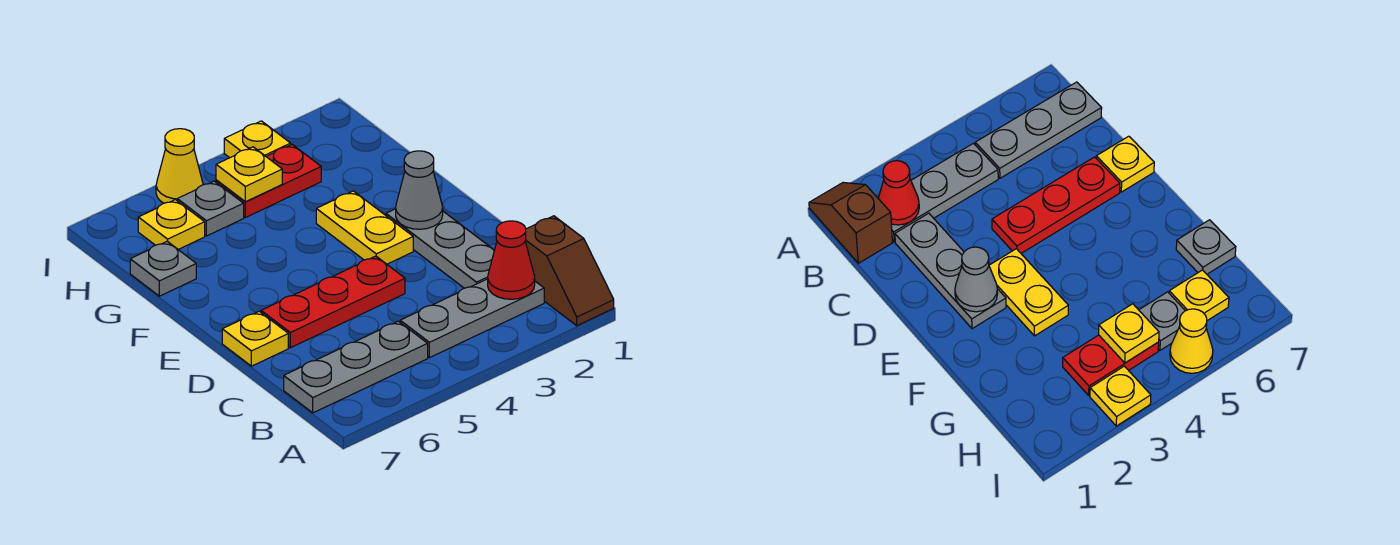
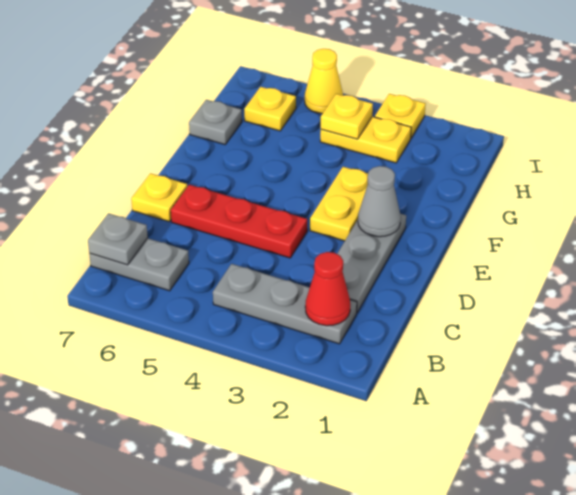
brown slope A1:B1 level 1 top B -> none
grey plate B5:B7 level 1 -> grey plate B6:B7 level 1
red plate H3:H4 level 1 -> yellow plate H3:H4 level 1
grey plate H5 level 1 -> grey plate B7 level 2

